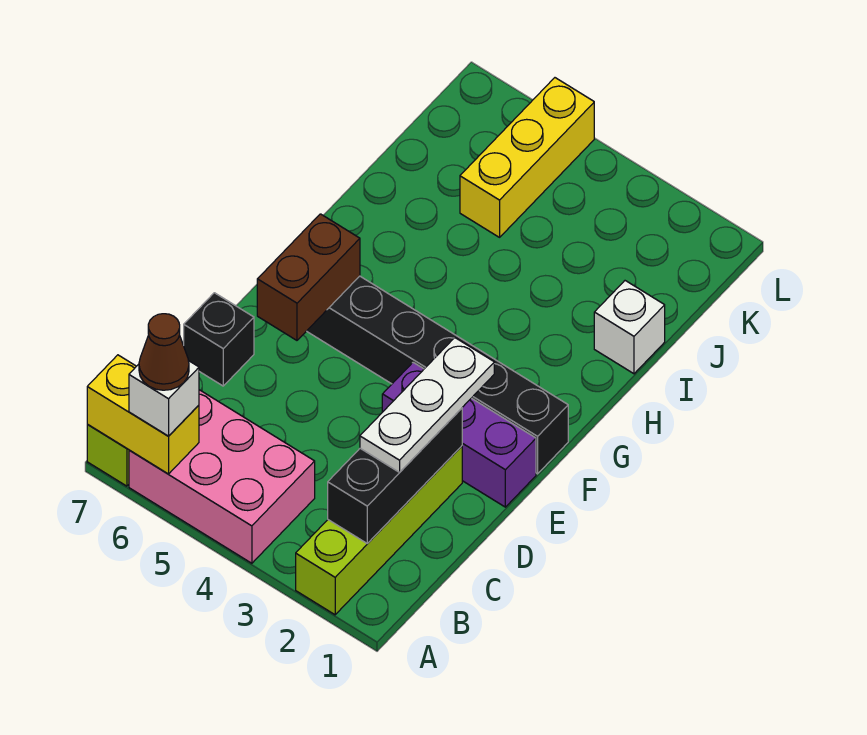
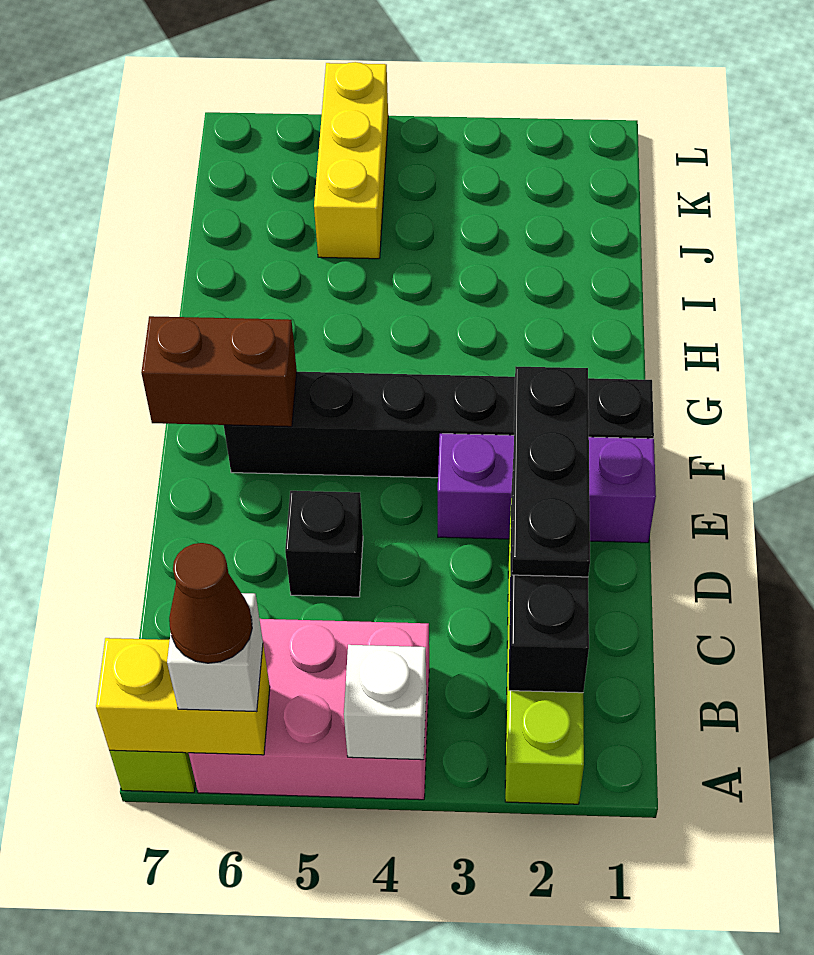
white plate C2:E2 level 3 -> black plate C2:E2 level 3
black brick D7 level 1 -> black brick D5 level 1
brown brick E6:F6 level 2 -> brown brick F6:F7 level 2
white brick I1 level 1 -> white brick A4 level 2

